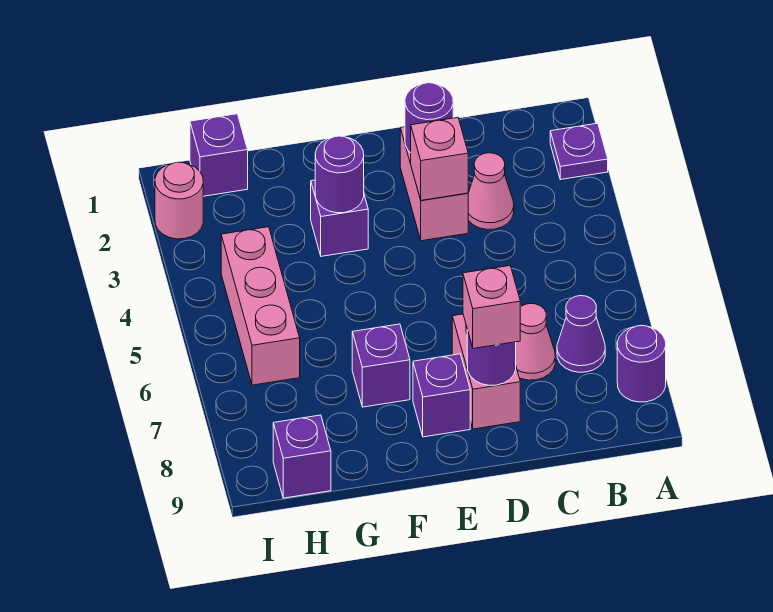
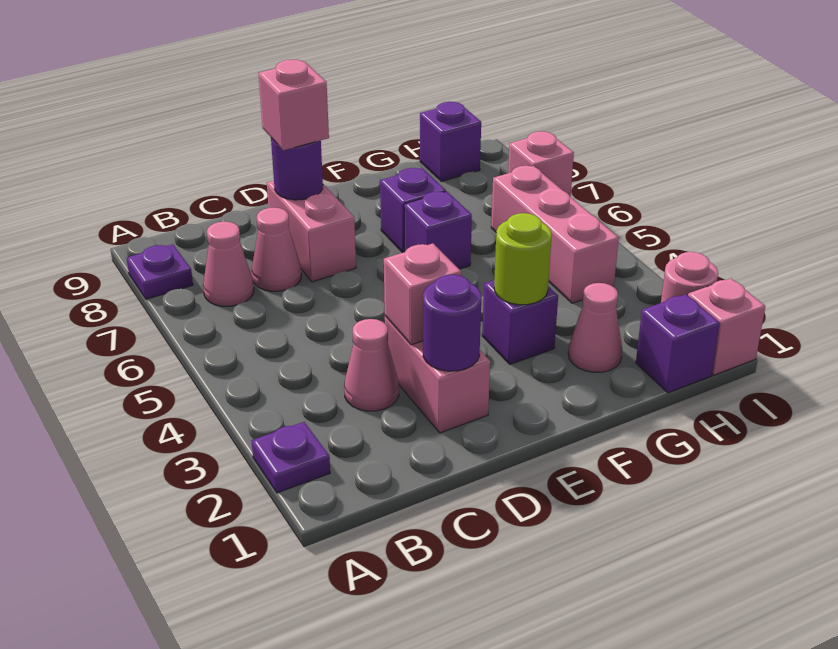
purple round brick A8 level 1 -> purple plate A8 level 1
purple cone B7 level 1 -> pink cone B7 level 1
purple brick E8 level 1 -> purple brick F6 level 1
purple round brick F3 level 2 -> lime round brick F3 level 2
none -> pink cone G2 level 1
none -> pink brick I1 level 1
none -> pink brick I7 level 1

